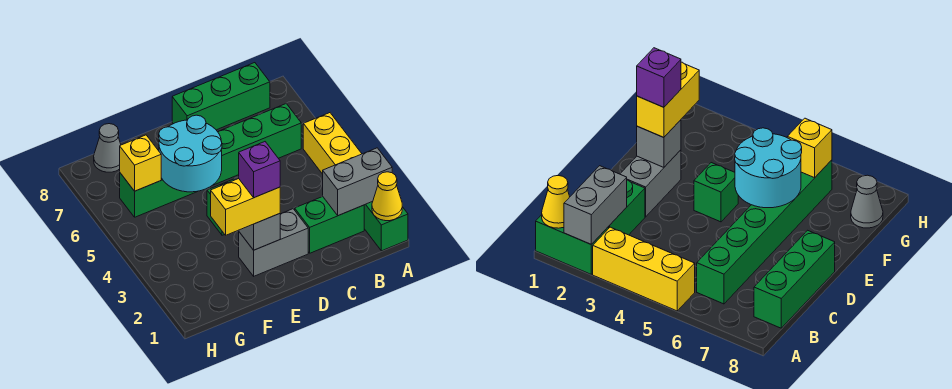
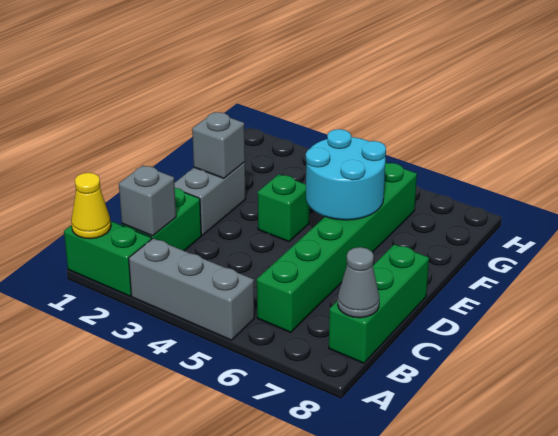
grey brick A2:B2 level 2 -> grey brick B2 level 2
yellow brick A3:A5 level 1 -> grey brick A3:A5 level 1
yellow brick E2:F2 level 3 -> none
purple brick E2 level 4 -> none
yellow brick G6 level 2 -> none
grey cone G8 level 1 -> grey cone B8 level 2

